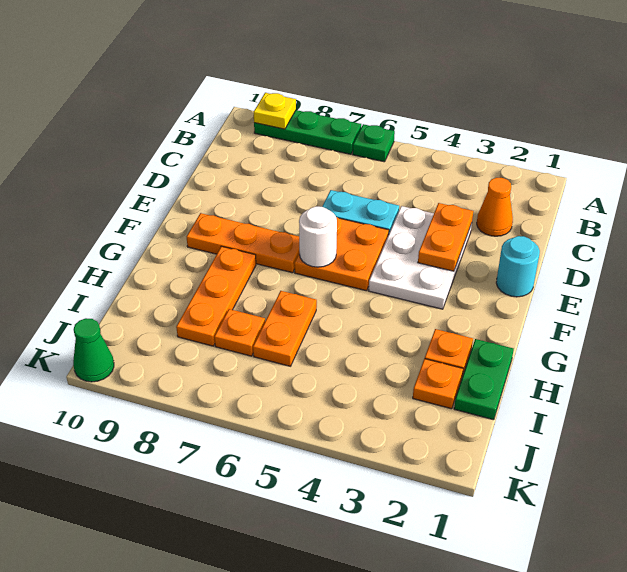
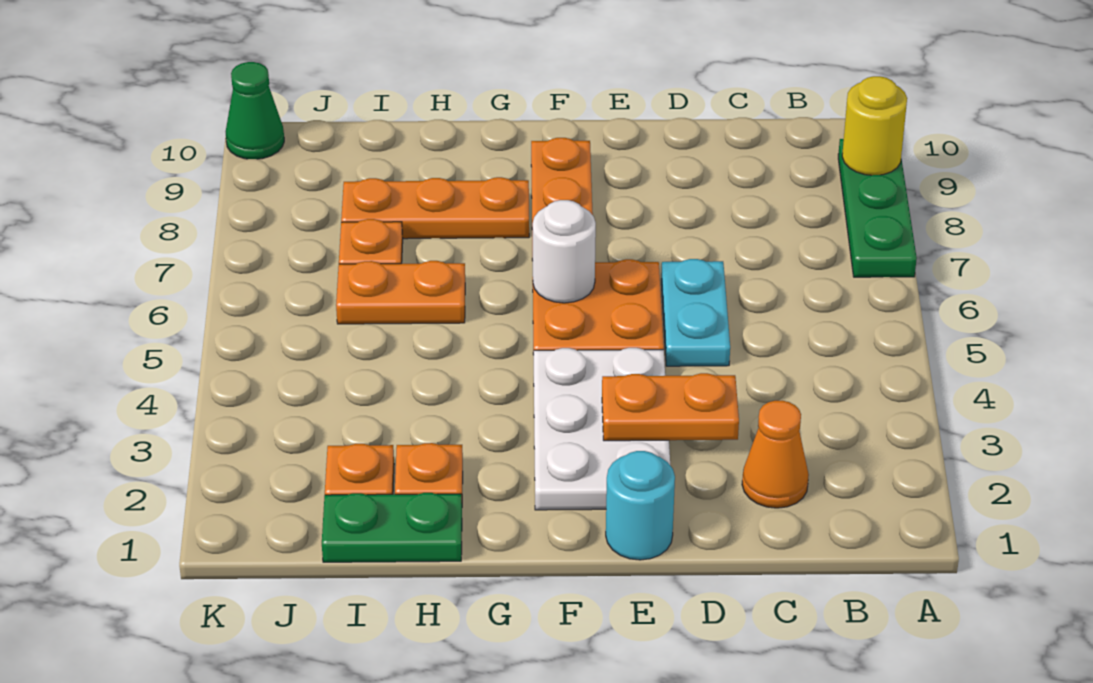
green plate A6 level 1 -> none
yellow plate A9 level 2 -> yellow round brick A9 level 2
white plate D3:F4 level 1 -> white plate E2:F4 level 1

